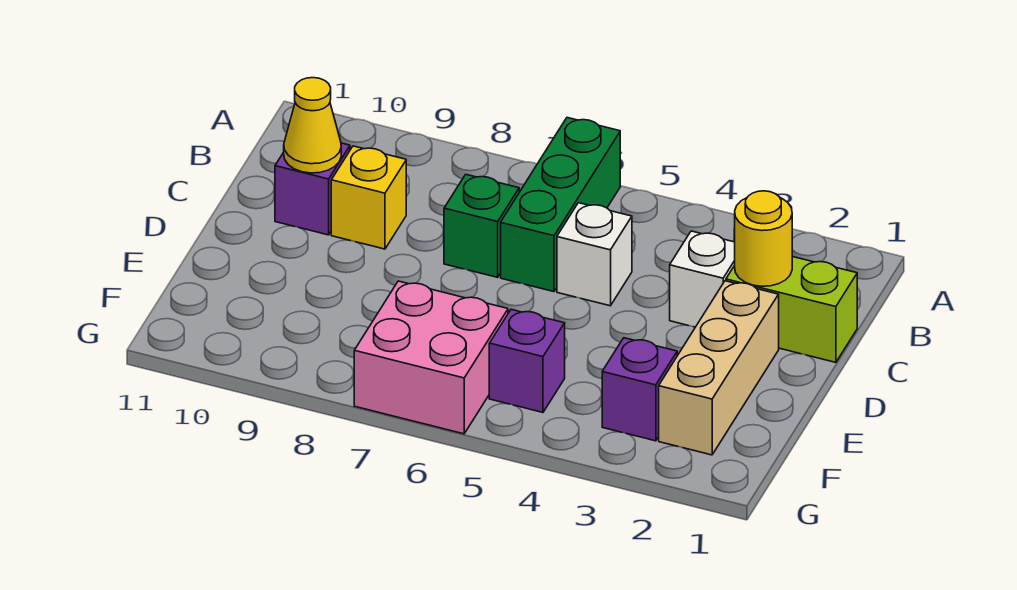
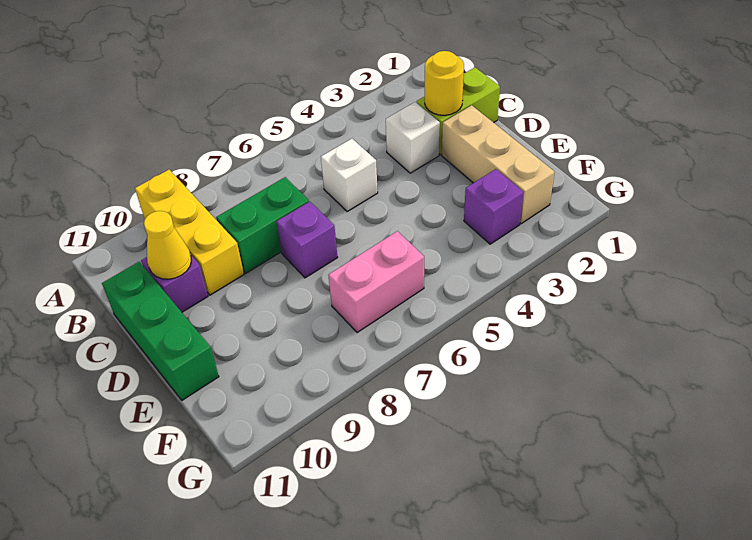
green brick A6:C6 level 1 -> green brick C11:E11 level 1
green brick C7 level 1 -> green brick C7:C8 level 1
yellow brick C9 level 1 -> yellow brick A9:C9 level 1
purple brick F5 level 1 -> purple brick D7 level 1
pink brick F6:G7 level 1 -> pink brick F6:F7 level 1

